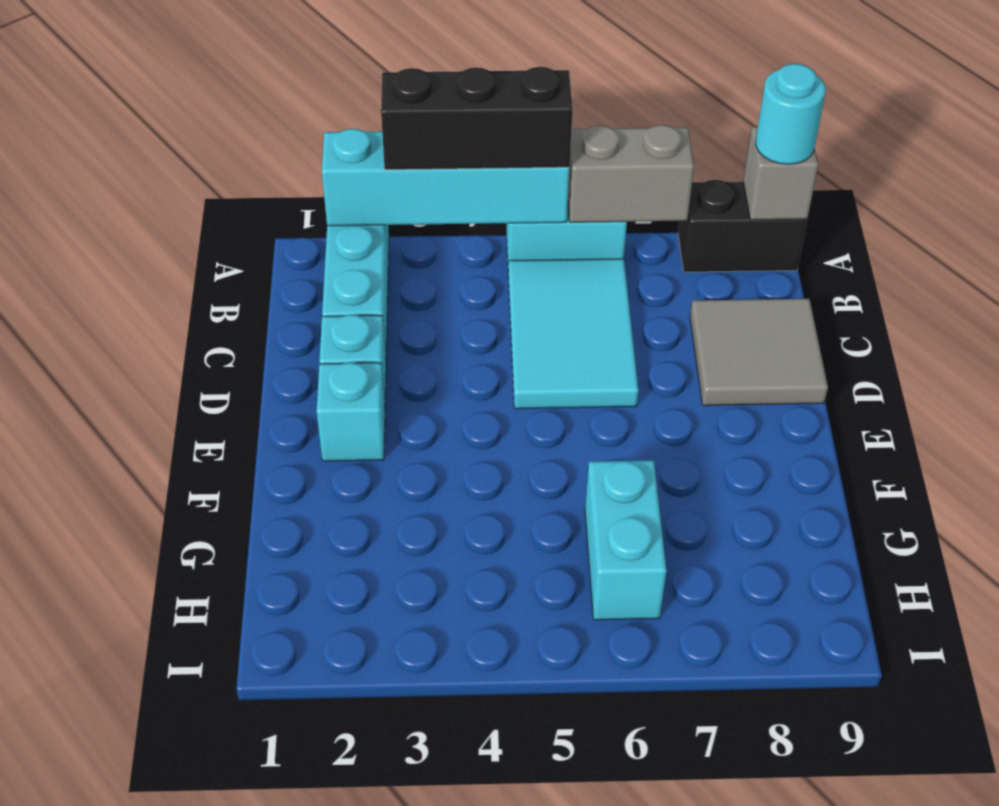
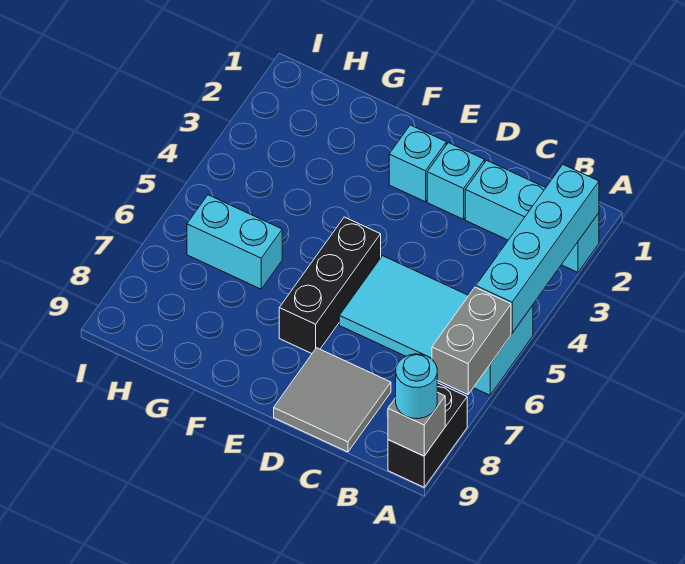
black brick A3:A5 level 3 -> black brick E5:E7 level 1

